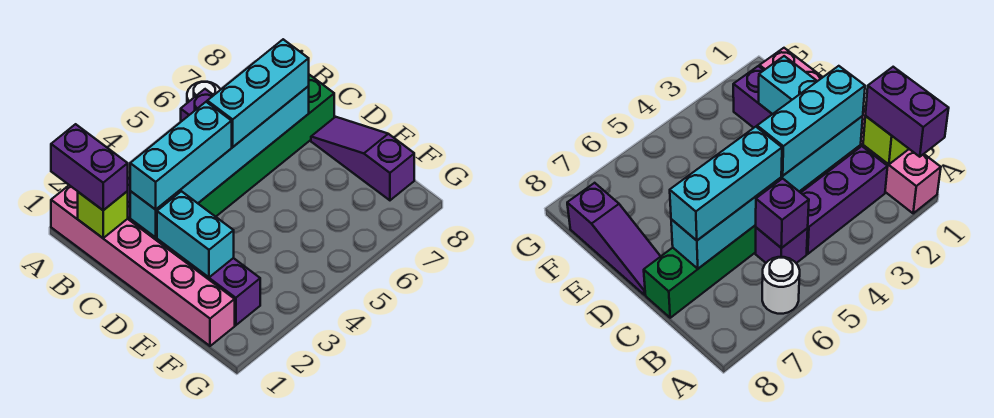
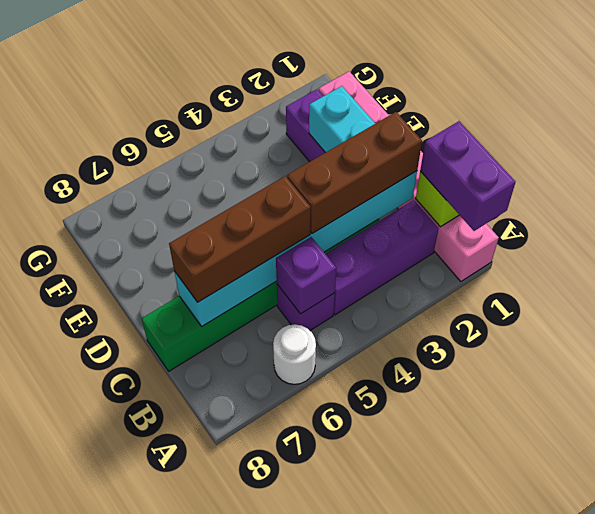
cyan brick C2:C4 level 3 -> brown brick C2:C4 level 3
cyan brick C5:C7 level 3 -> brown brick C5:C7 level 3
purple slope D8:F8 level 1 top F -> none

